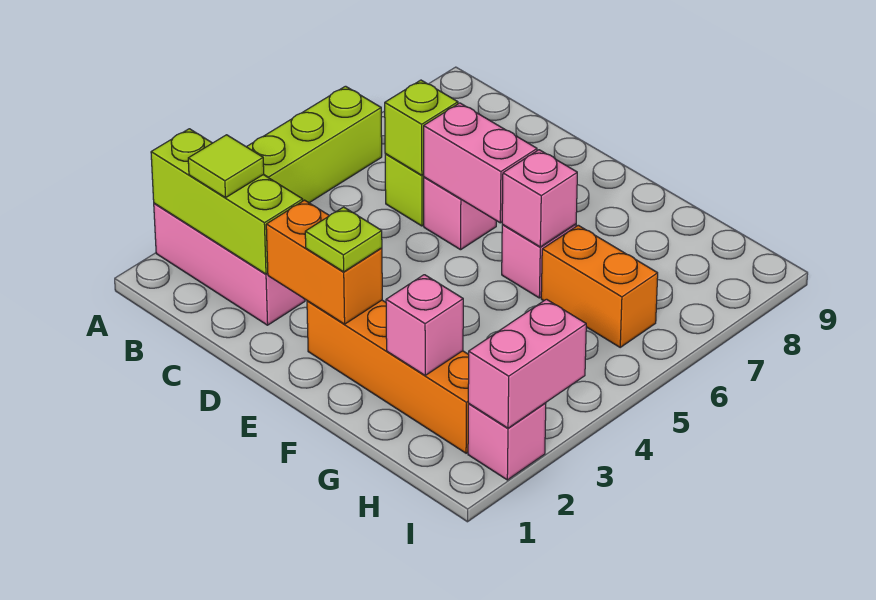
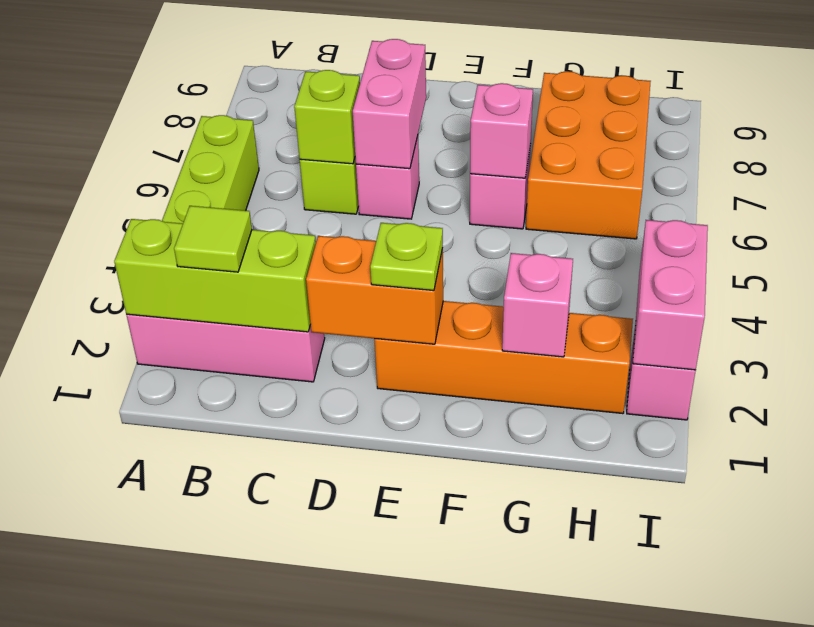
pink brick D6:E6 level 2 -> pink brick D6:D7 level 2
orange brick G6:H6 level 1 -> orange brick G6:H8 level 1

